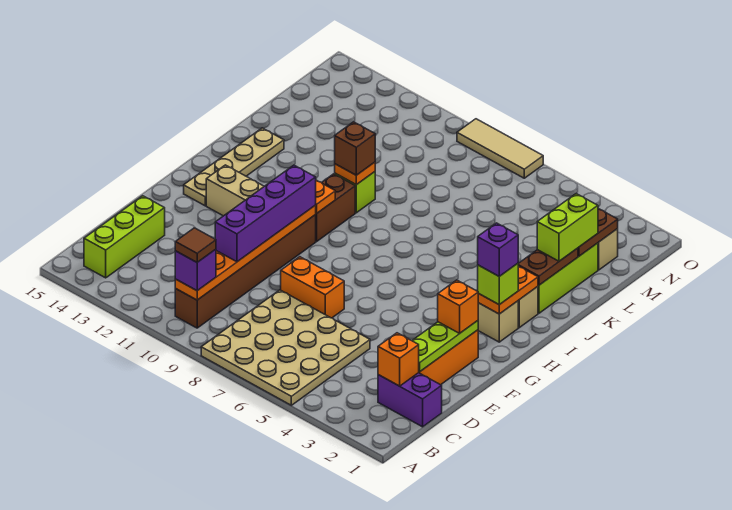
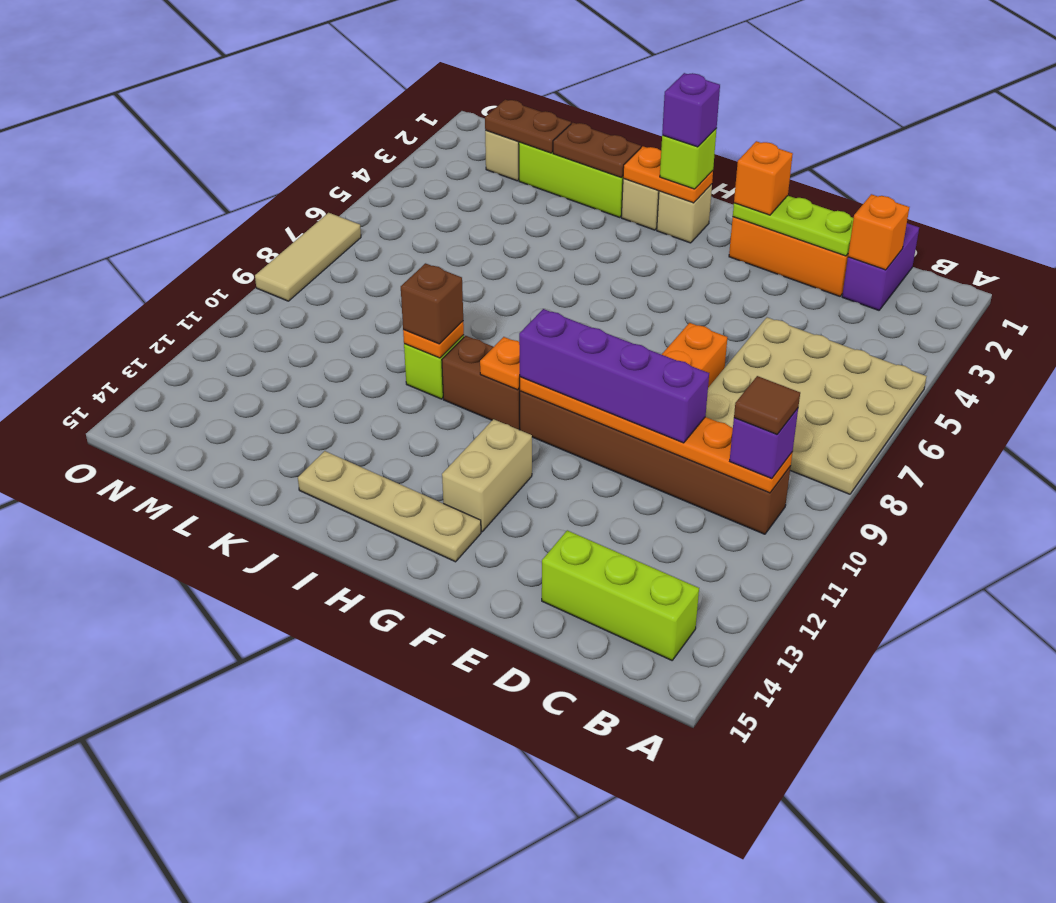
lime brick K2:L2 level 3 -> none

